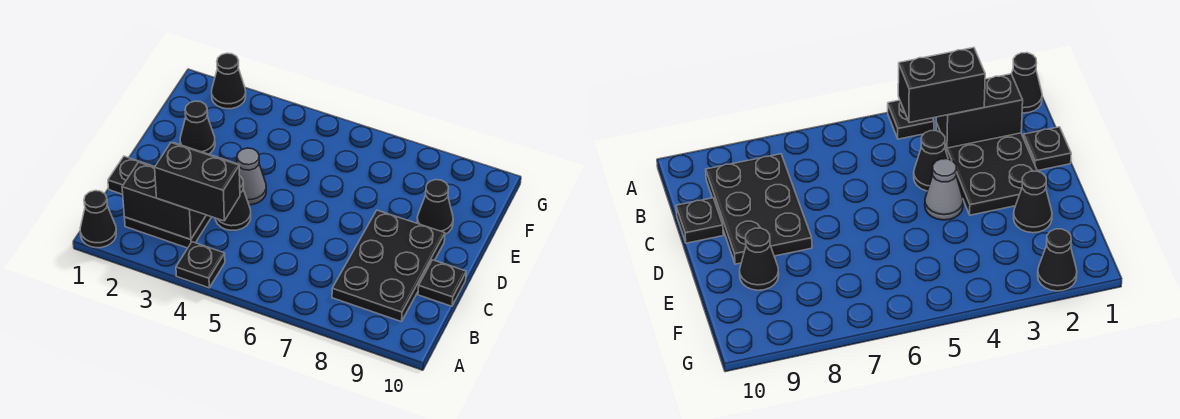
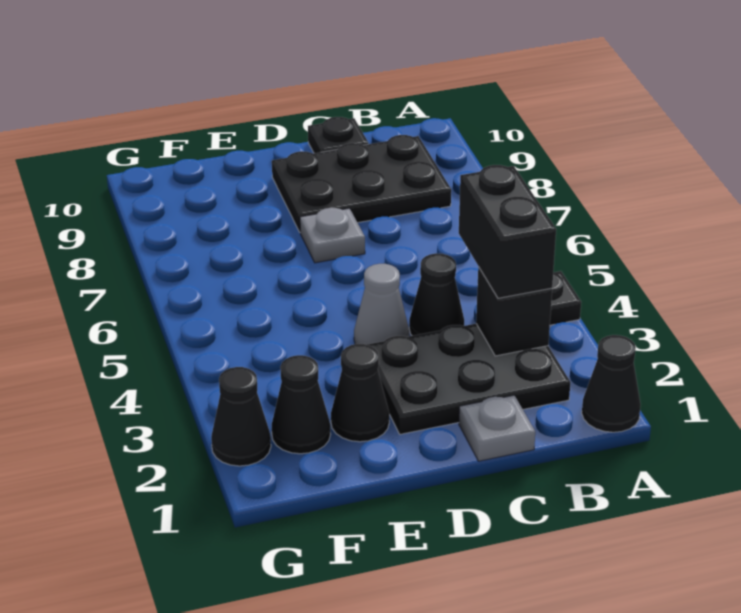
black brick B2:B3 level 2 -> black brick B3 level 2
black plate C1 level 1 -> grey plate C1 level 1
none -> grey plate D7 level 1
black cone E9 level 1 -> black cone F2 level 1

